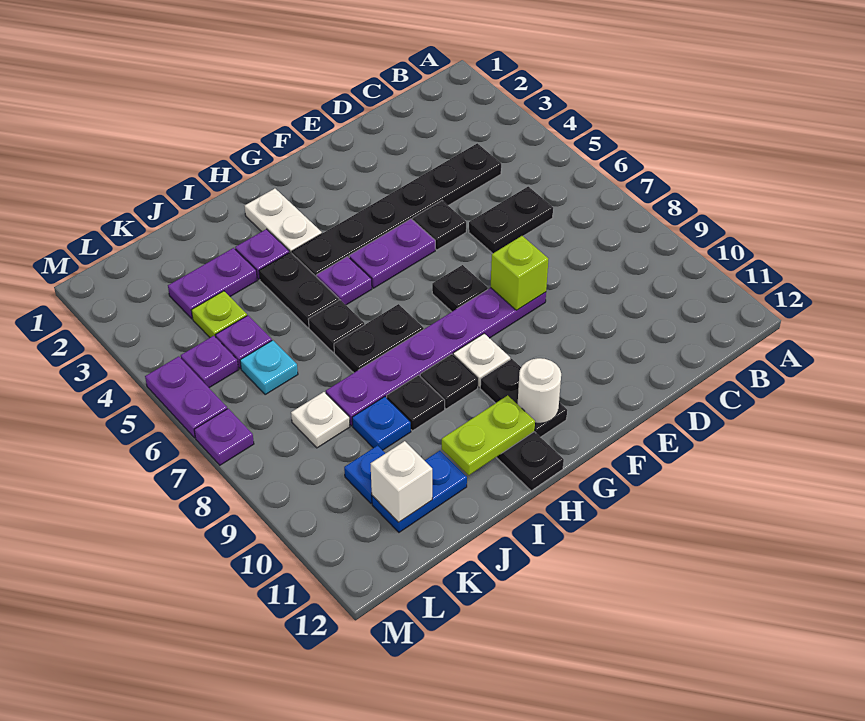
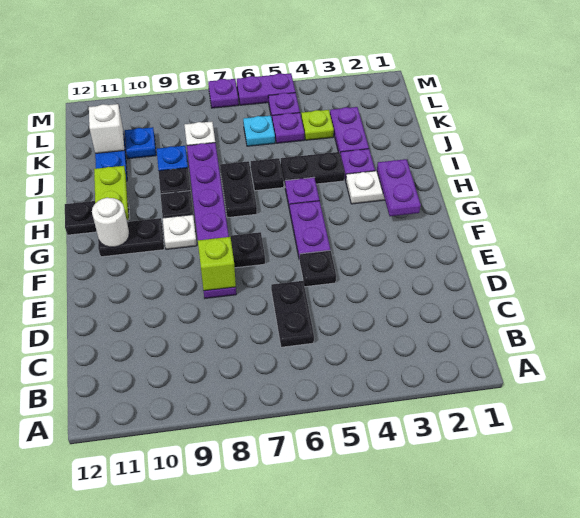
black plate C4:H4 level 1 -> none
none -> purple plate G2:H2 level 2

